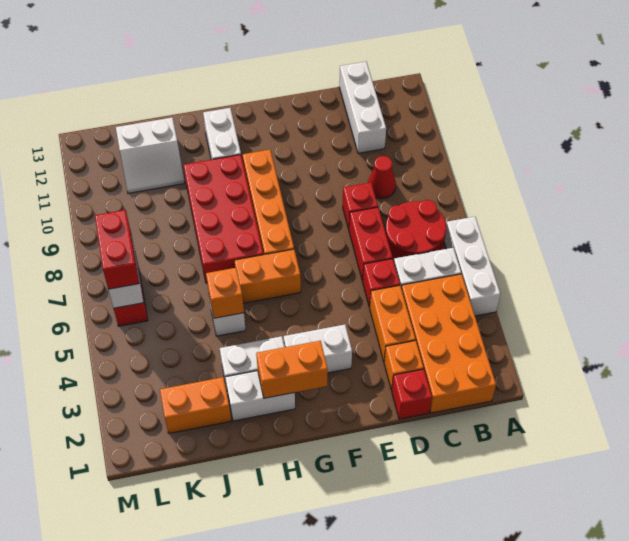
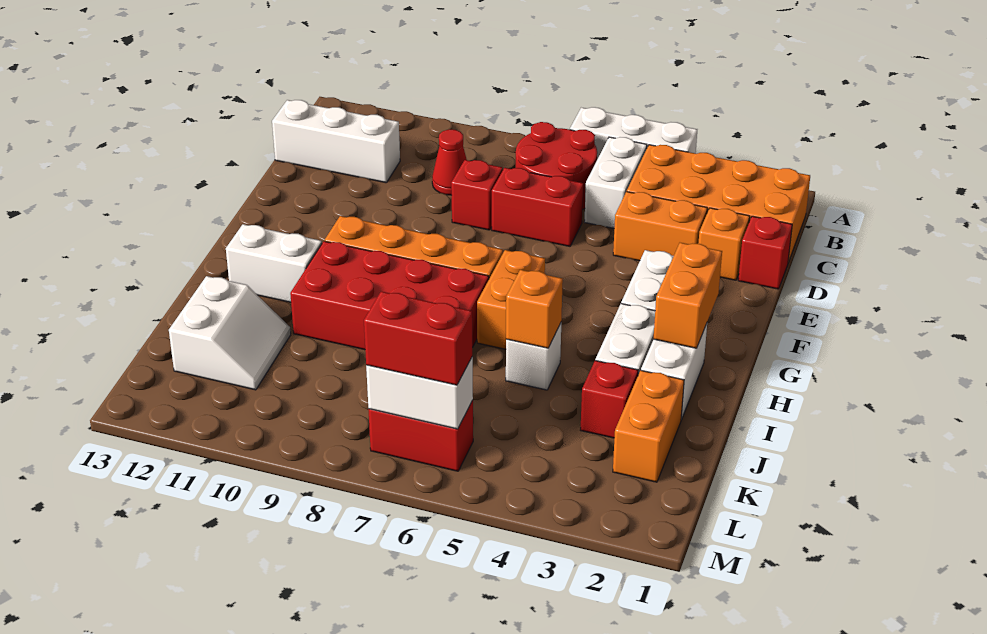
red brick D5 level 1 -> red brick J3 level 1

